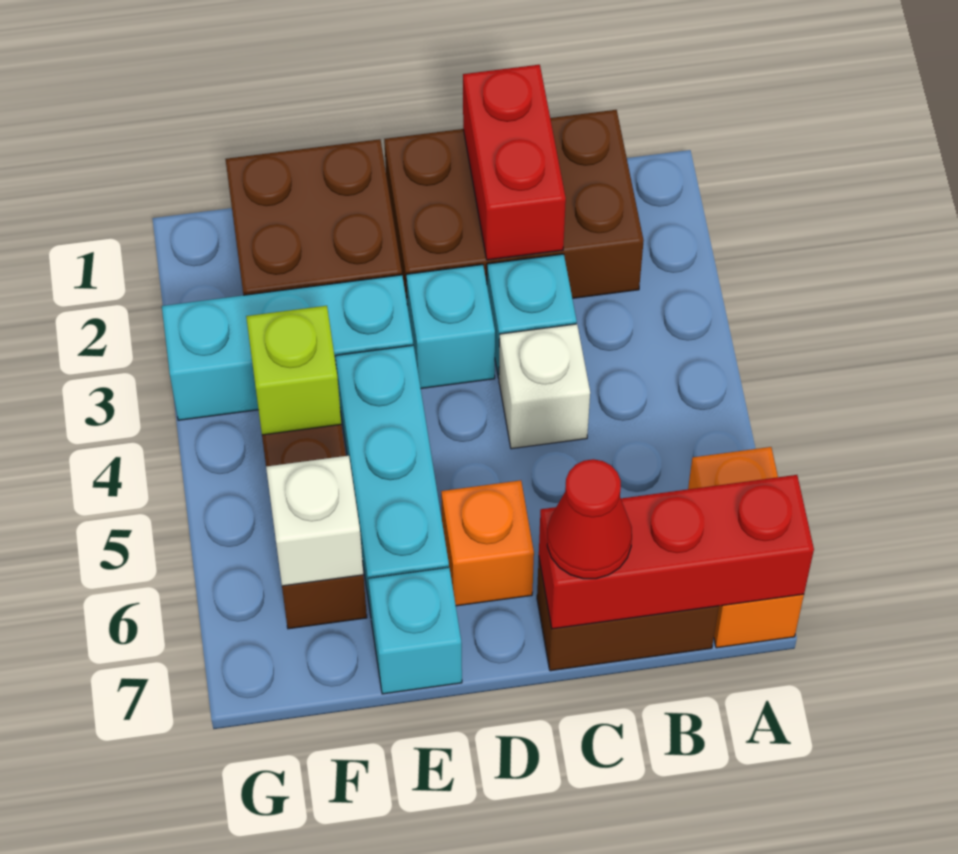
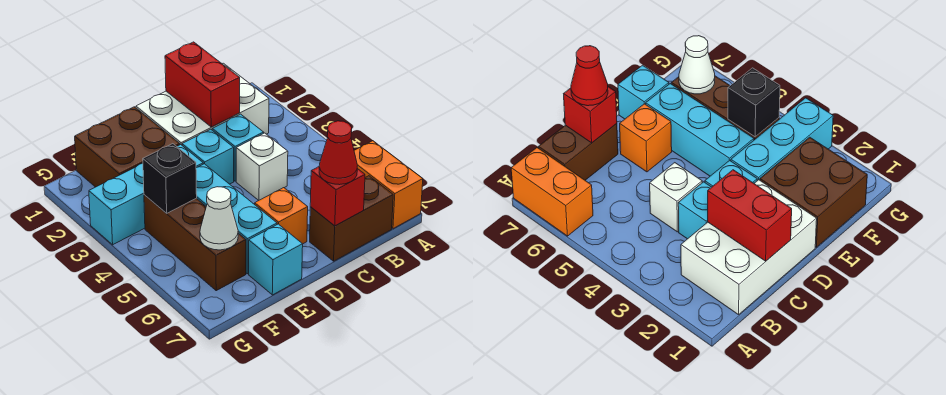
red brick A7:C7 level 2 -> red brick C7 level 2
brown brick B1:D2 level 1 -> white brick B1:D2 level 1
lime brick F4 level 2 -> black brick F4 level 2
white brick F6 level 2 -> white cone F6 level 2

